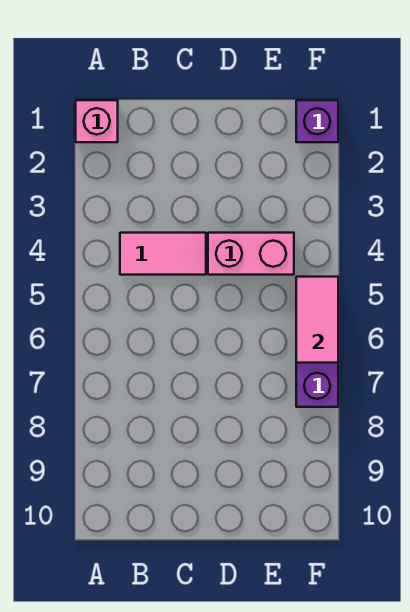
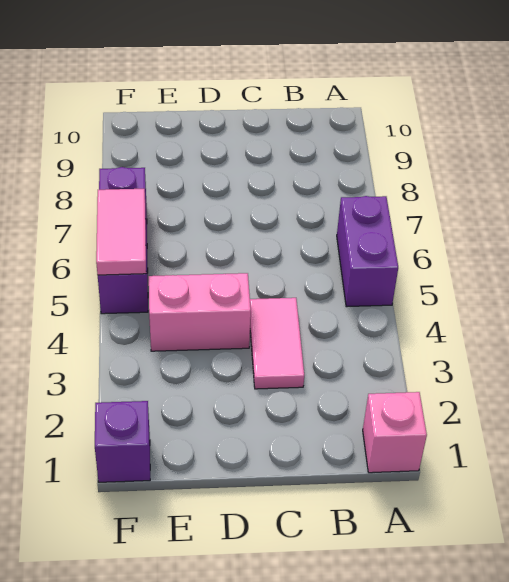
none -> purple brick A5:A6 level 1
pink tile B4:C4 level 1 -> pink tile C3:C4 level 1

